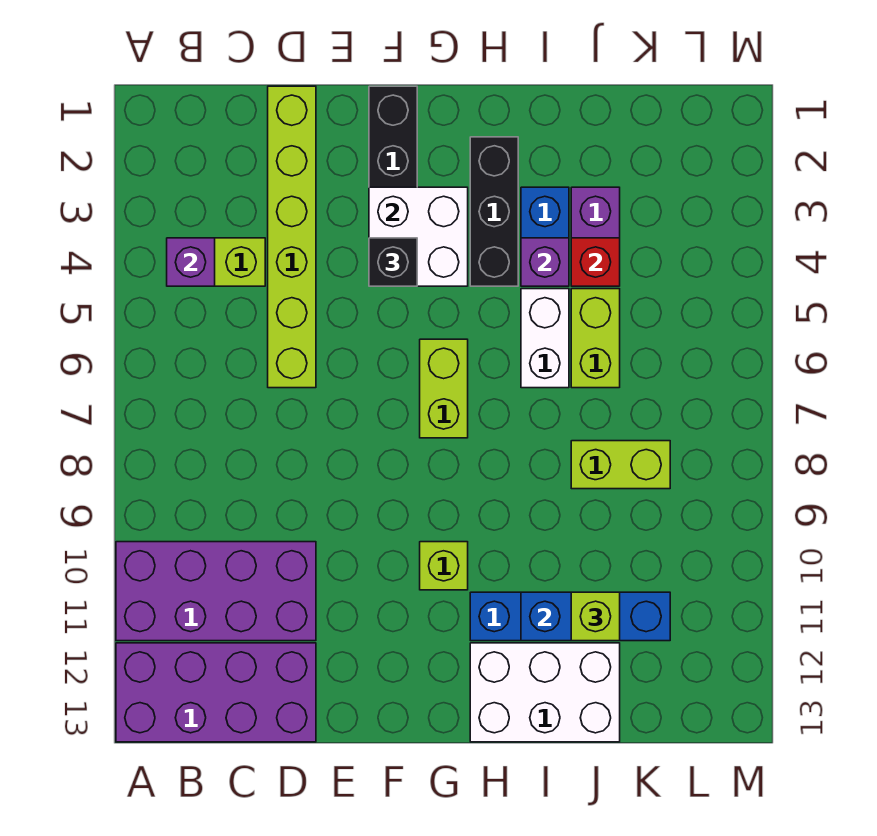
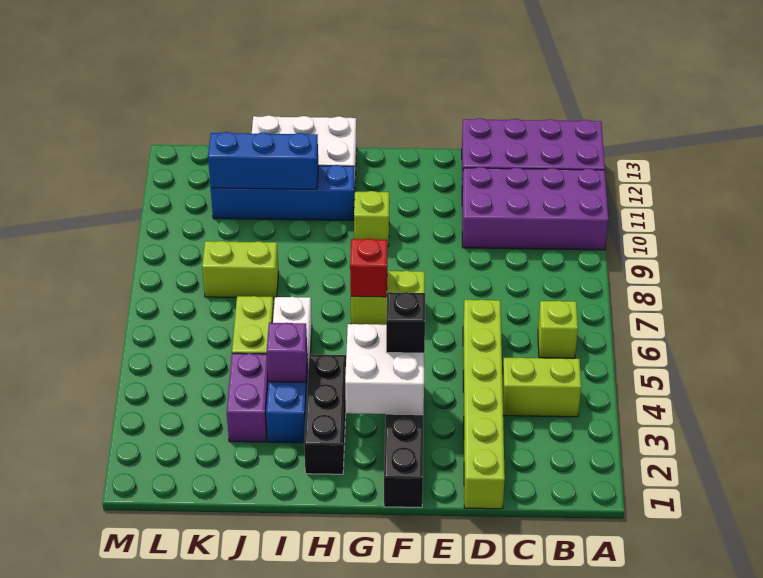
purple brick B4 level 2 -> none
lime brick G6:G7 level 1 -> lime brick F7:G7 level 1
red brick J4 level 2 -> red brick G7 level 2
lime brick J11 level 3 -> lime brick B6 level 1

